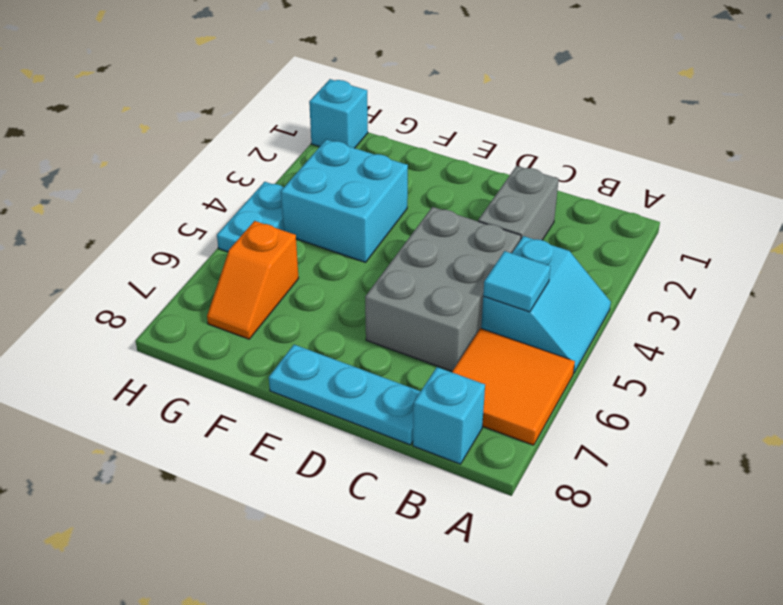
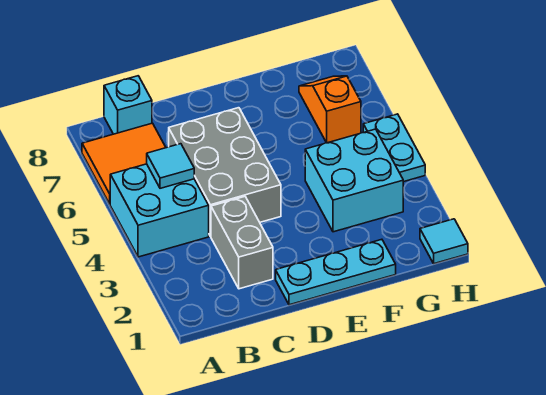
cyan slope A4:B5 level 1 top B -> cyan brick A4:B5 level 1
cyan plate C8:E8 level 1 -> cyan plate D1:F1 level 1
cyan brick H1 level 1 -> cyan tile H1 level 1

